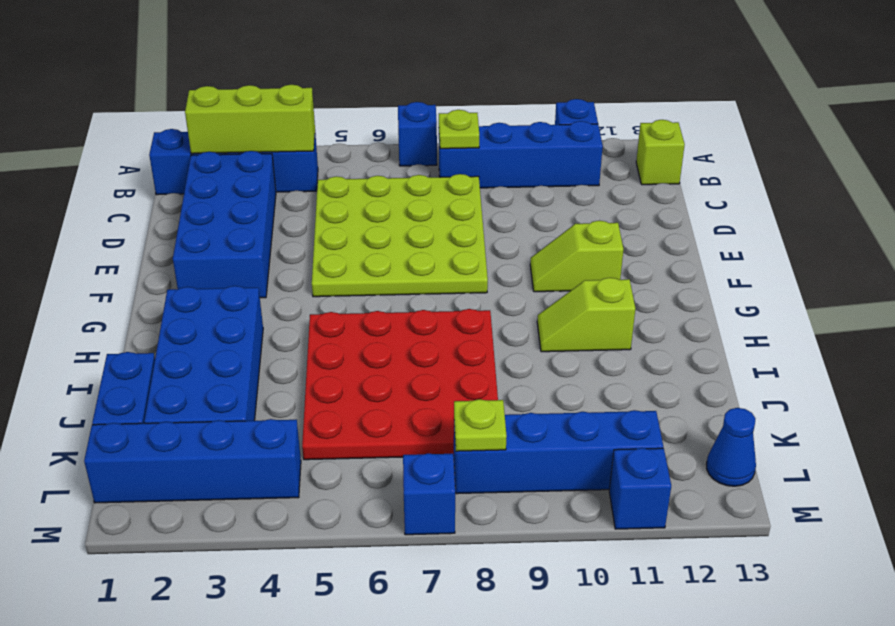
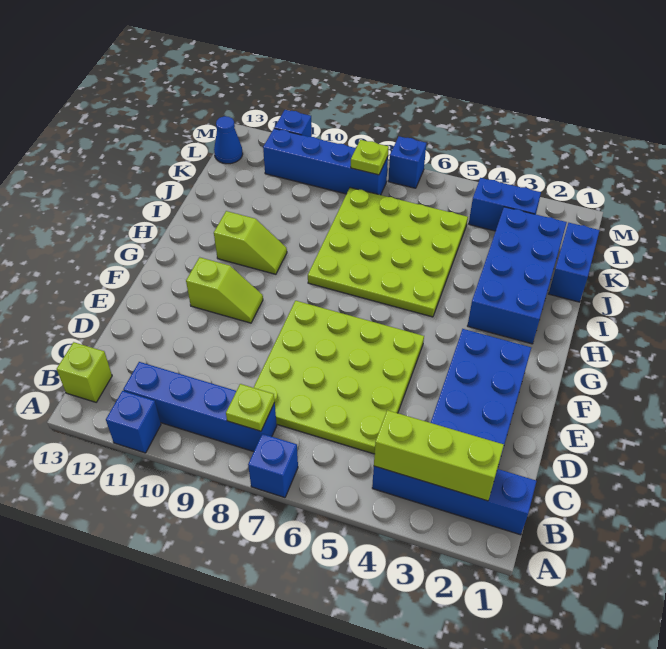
red plate H5:K8 level 1 -> lime plate H5:K8 level 1
blue brick L1:L4 level 1 -> blue brick L3:L4 level 1

